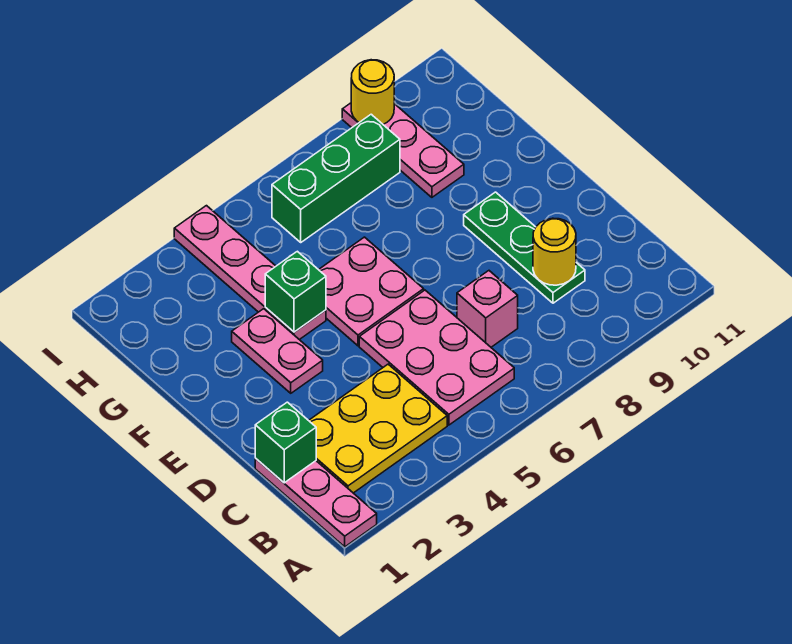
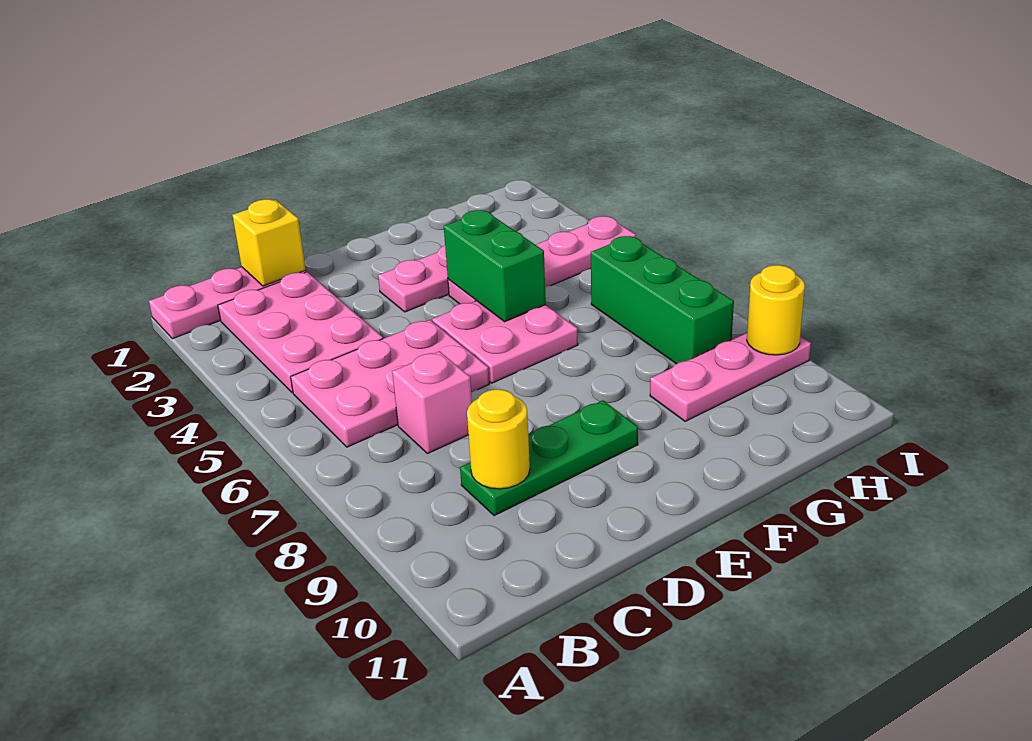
yellow plate B2:C4 level 1 -> pink plate B2:C4 level 1
green brick C1 level 2 -> yellow brick C1 level 2
green brick F4 level 2 -> green brick F4:F5 level 2

